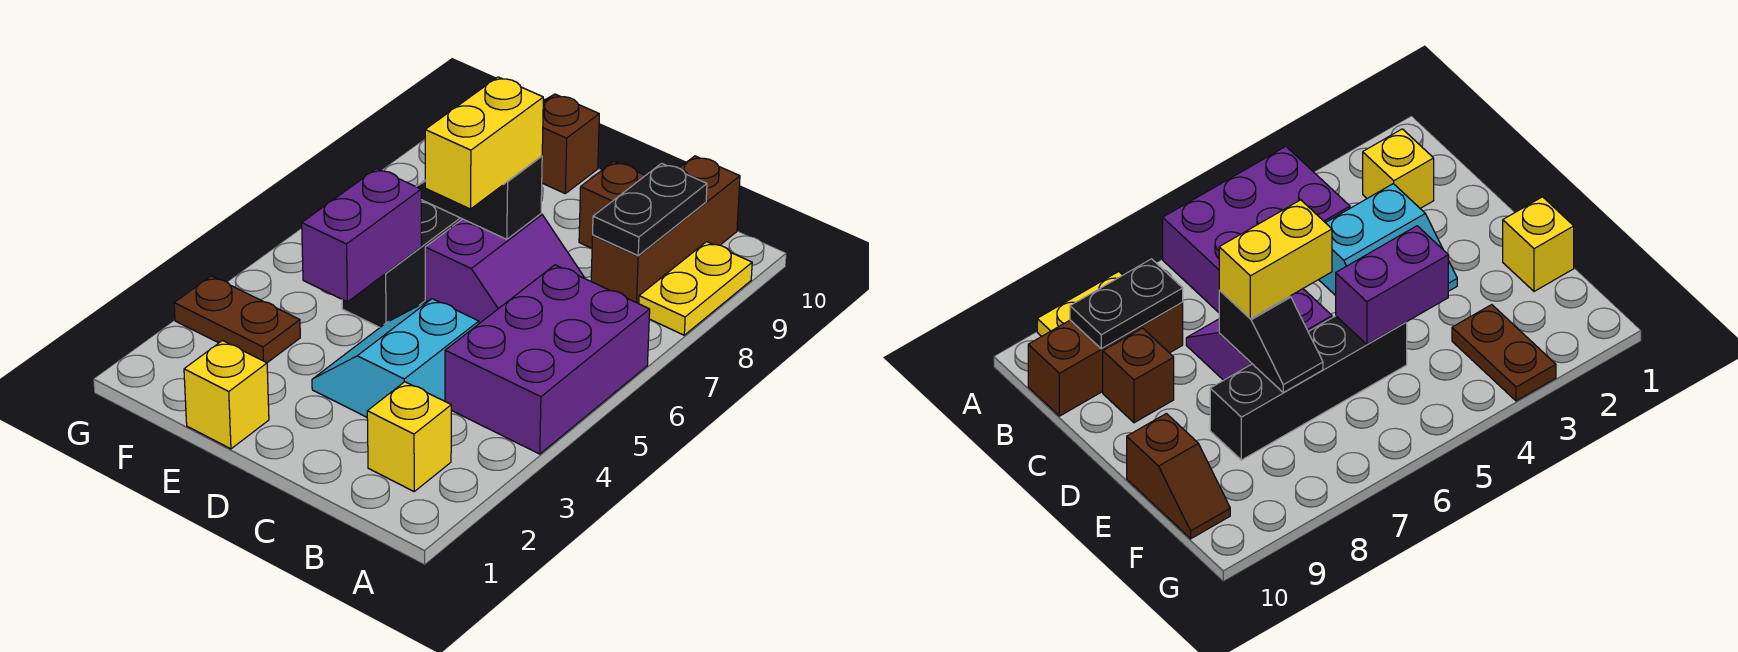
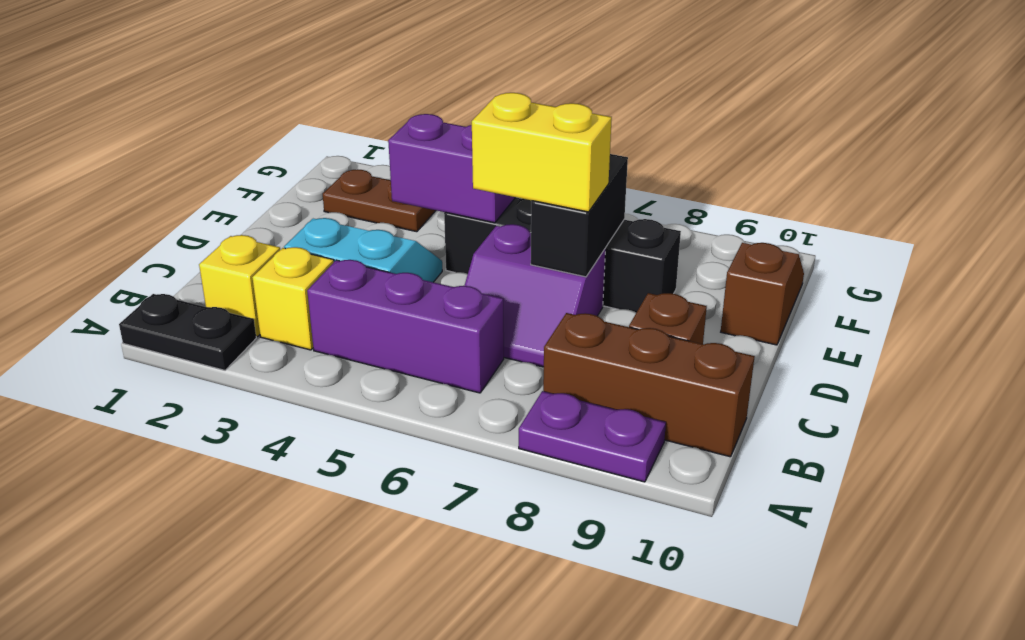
purple brick A4:B6 level 1 -> purple brick B4:B6 level 1
yellow plate A8:A9 level 1 -> purple plate A8:A9 level 1
black plate B8:B9 level 2 -> black plate A1:A2 level 1
black slope D7:E7 level 2 top D -> black brick D7:E7 level 2
yellow brick E1 level 1 -> yellow brick B3 level 1
brown plate F3:G3 level 1 -> brown plate F2:F3 level 1

